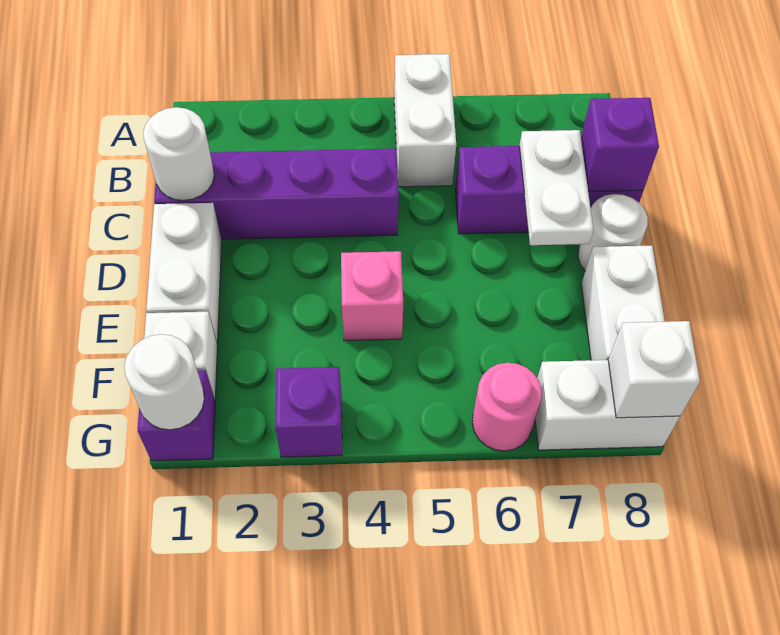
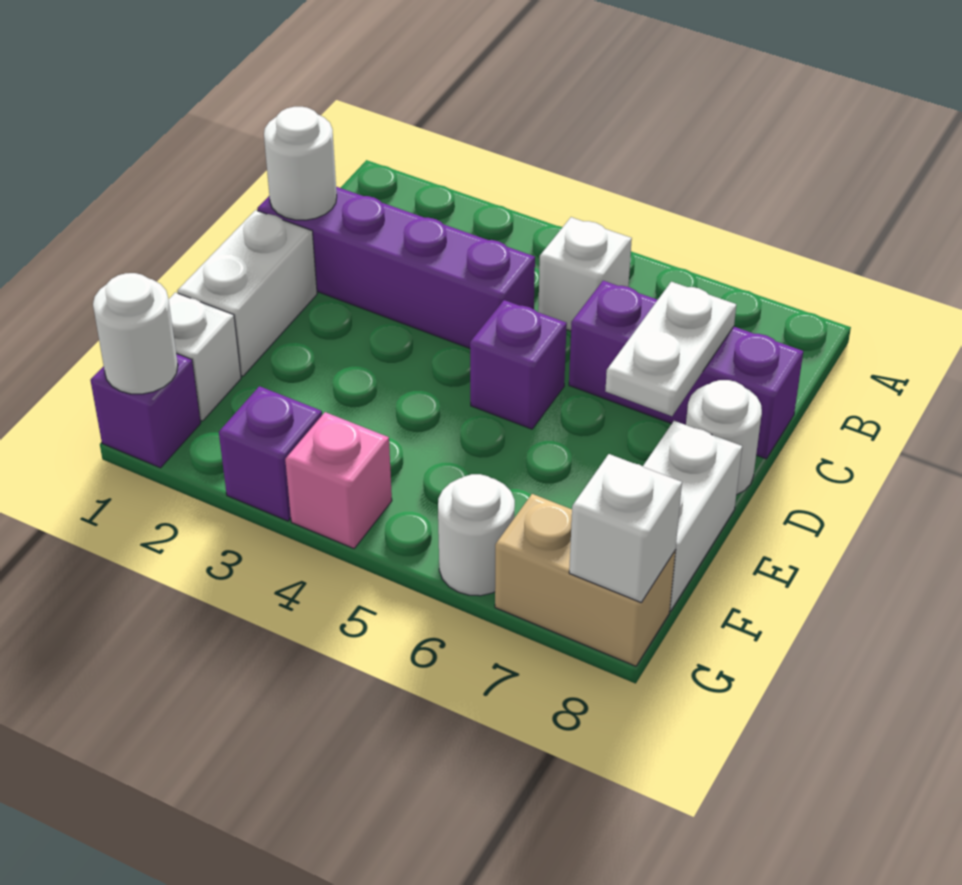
white brick A5:B5 level 1 -> white brick B5 level 1
purple brick C8 level 2 -> purple brick D5 level 1
pink brick E4 level 1 -> pink brick G4 level 1
pink round brick G6 level 1 -> white round brick G6 level 1
white brick G7:G8 level 1 -> tan brick G7:G8 level 1

